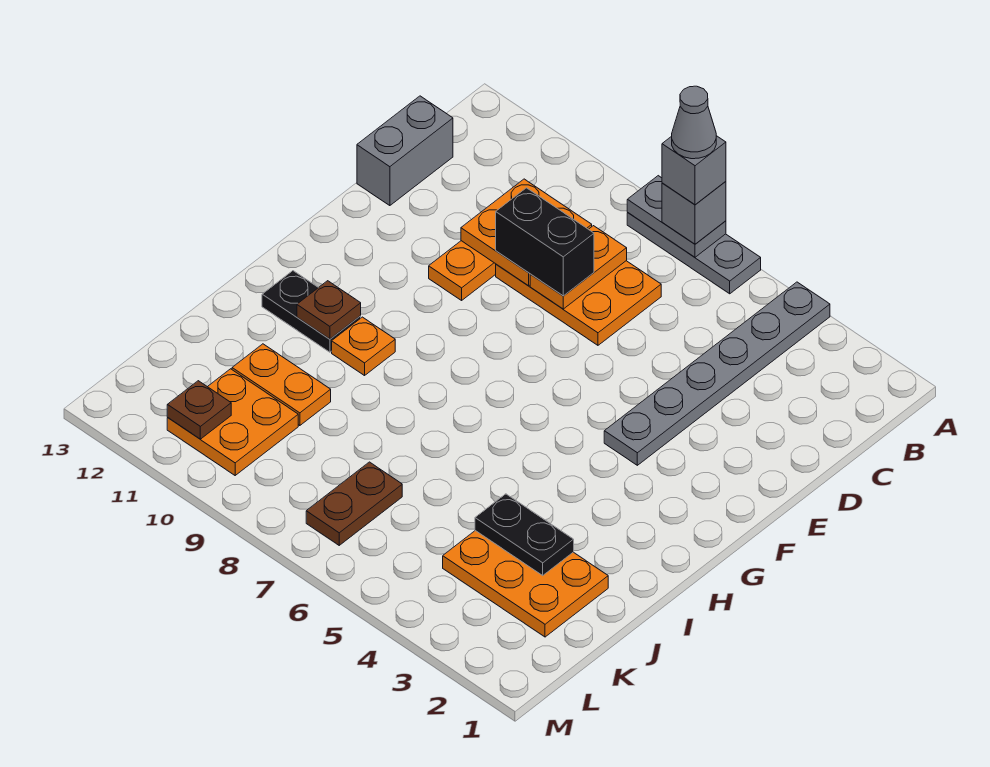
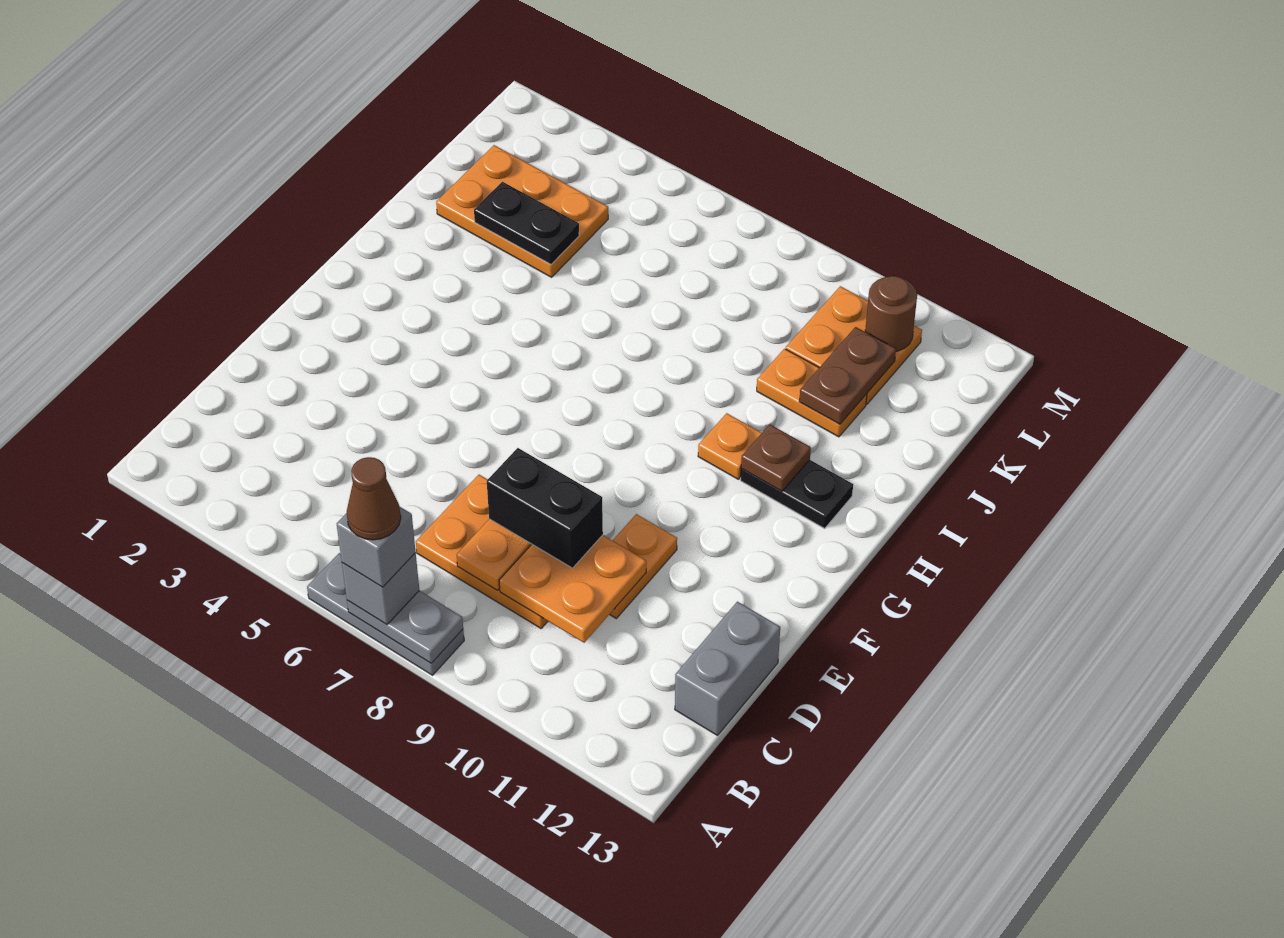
grey plate A4:F4 level 1 -> none
grey cone A7 level 5 -> brown cone A7 level 5
brown plate K7:L7 level 1 -> brown plate J11:K11 level 2
brown plate L11 level 2 -> brown round brick L11 level 2

